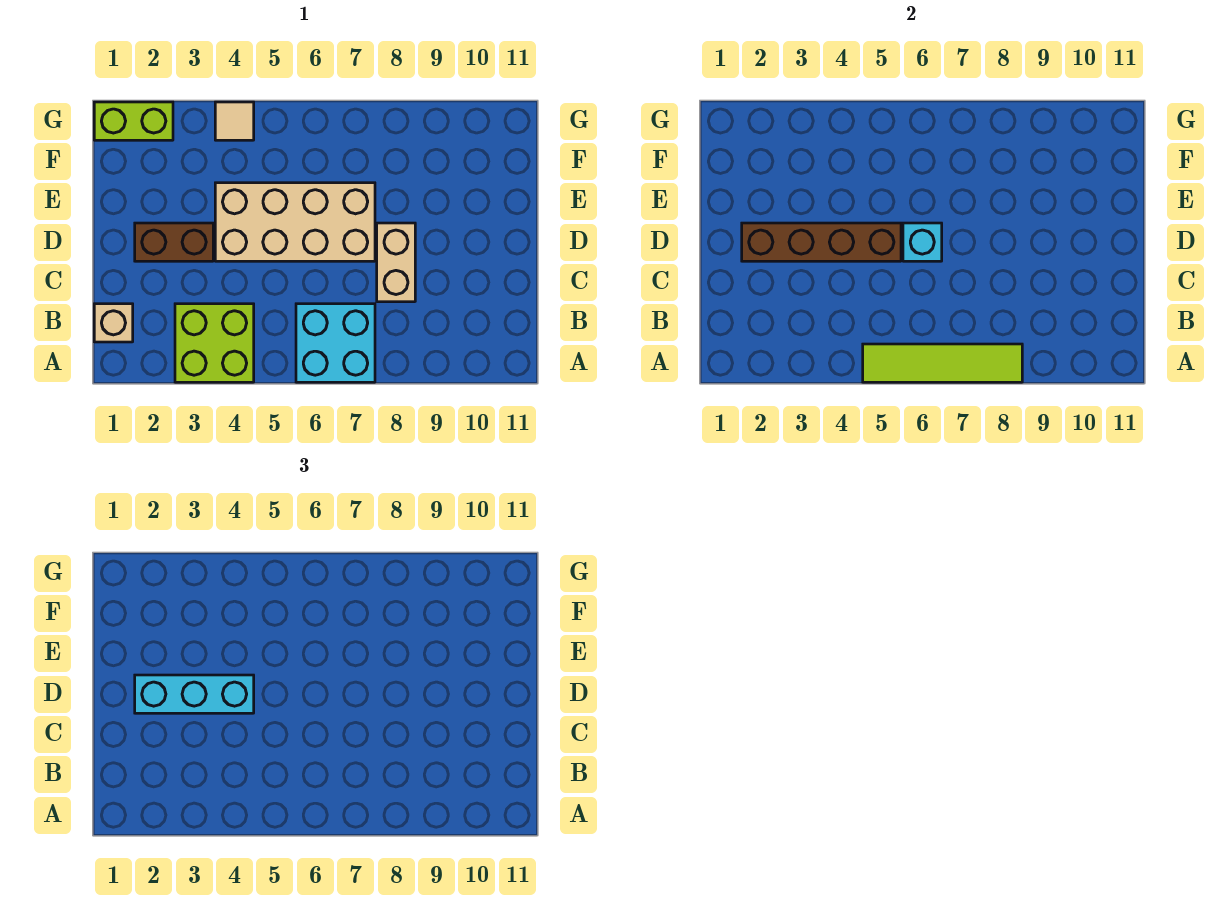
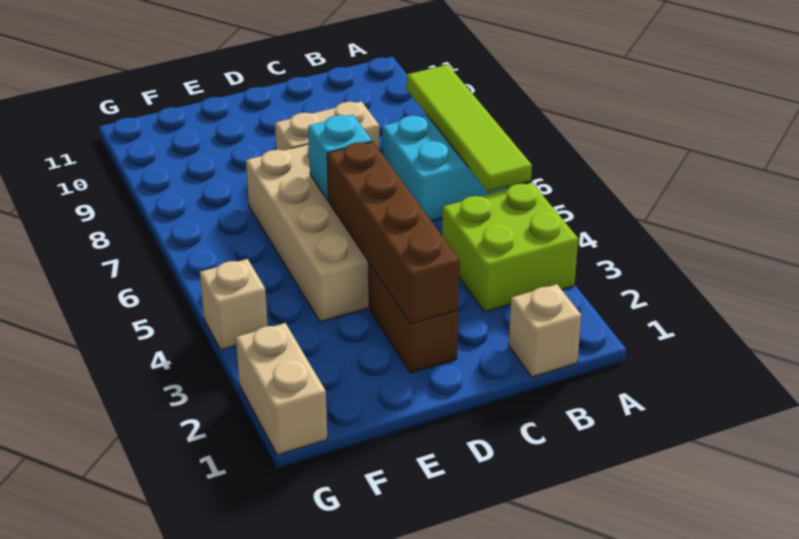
cyan brick D2:D4 level 3 -> none
lime brick G1:G2 level 1 -> tan brick G1:G2 level 1
tan tile G4 level 1 -> tan brick G4 level 1

